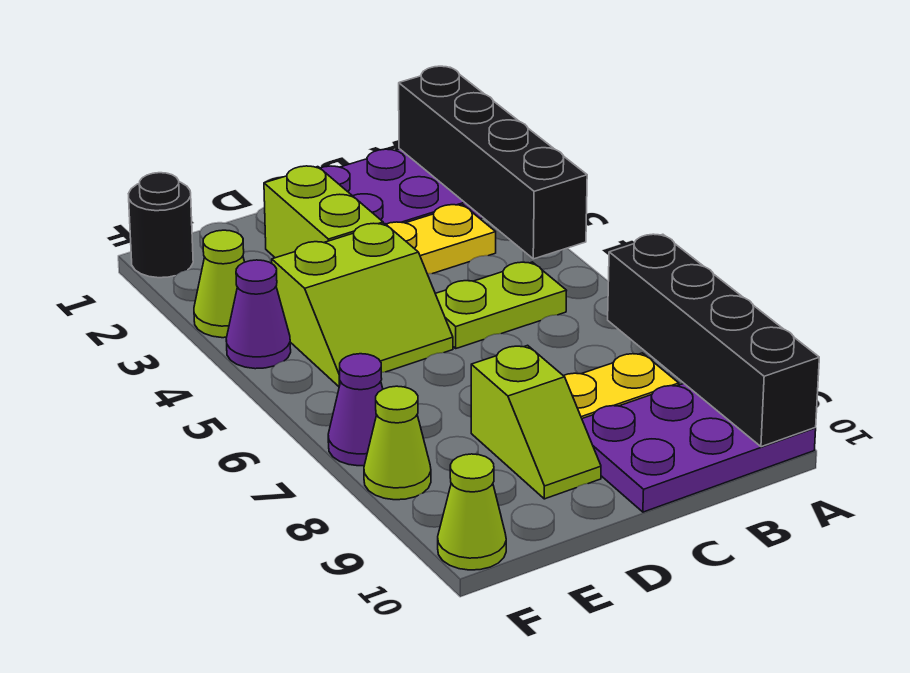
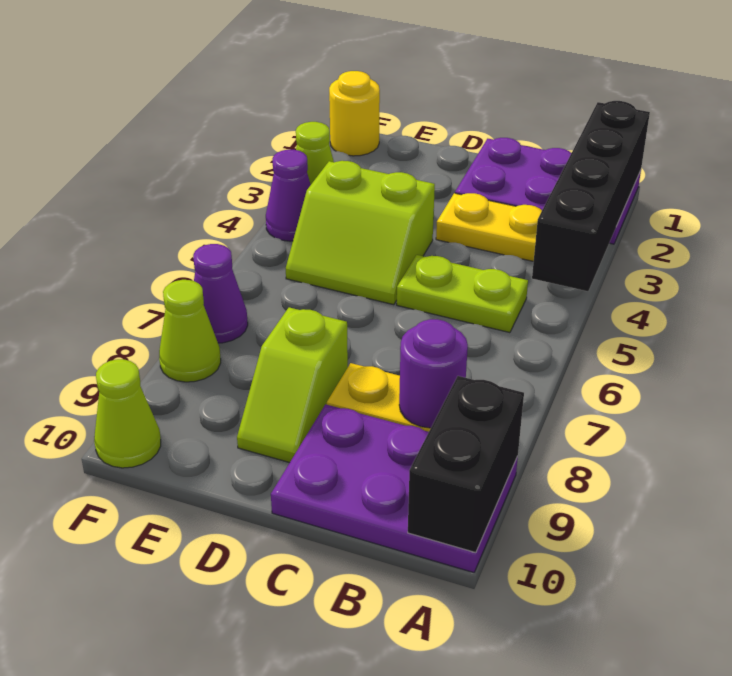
black brick A7:A10 level 2 -> black brick A9:A10 level 2
none -> purple round brick B8 level 2
lime brick D2:D3 level 1 -> none
black round brick F1 level 1 -> yellow round brick F1 level 1

